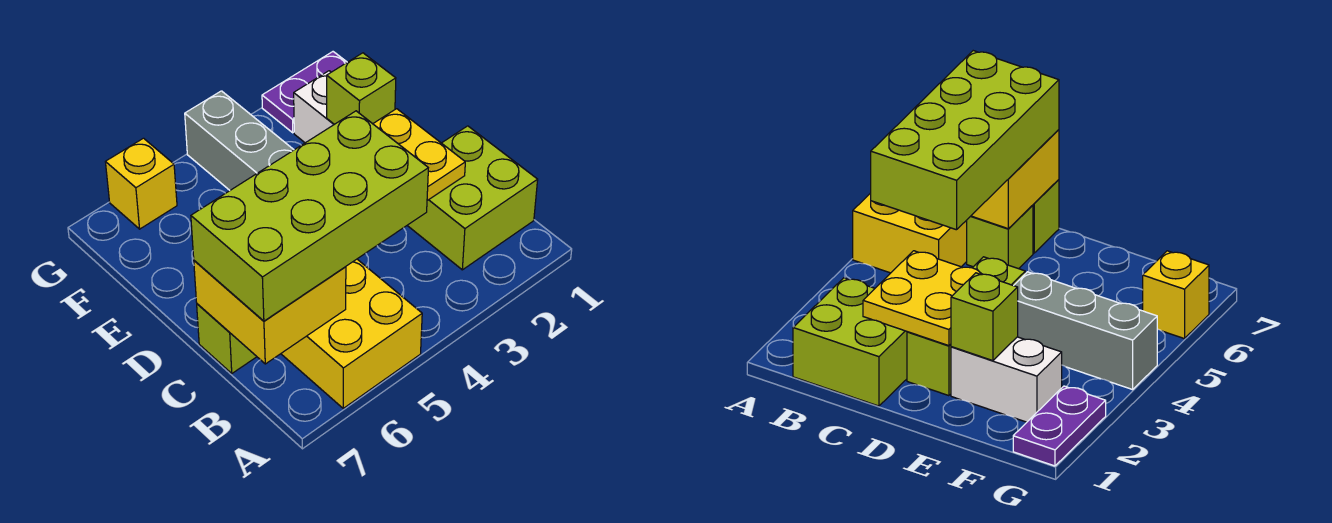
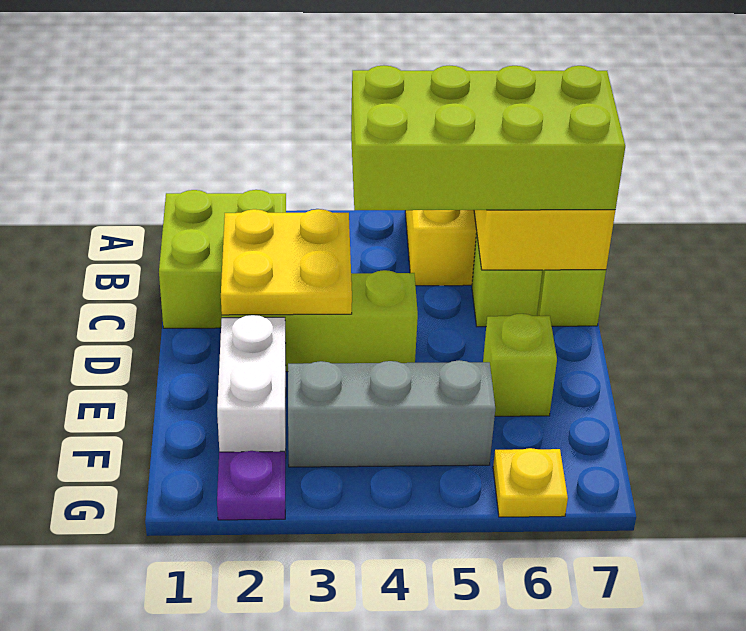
lime brick E2 level 2 -> lime brick E6 level 1
grey brick E4:G4 level 1 -> grey brick F3:F5 level 1
purple plate G1:G2 level 1 -> purple plate G2 level 1
yellow brick G6 level 1 -> yellow plate G6 level 1

